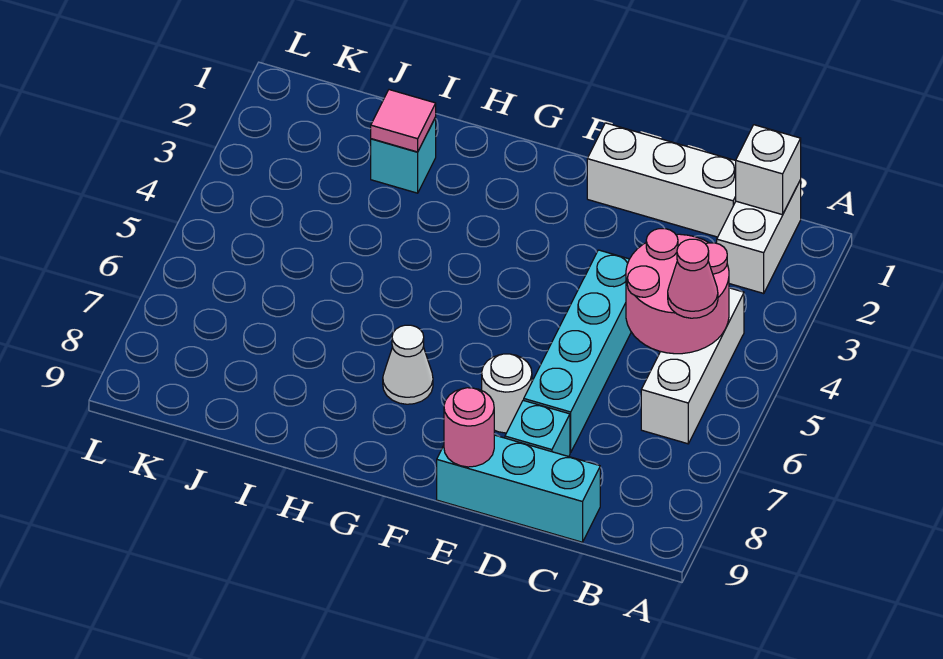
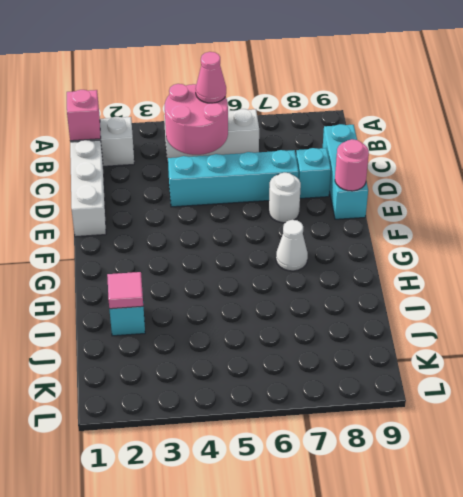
white brick B1 level 2 -> pink brick B1 level 2

